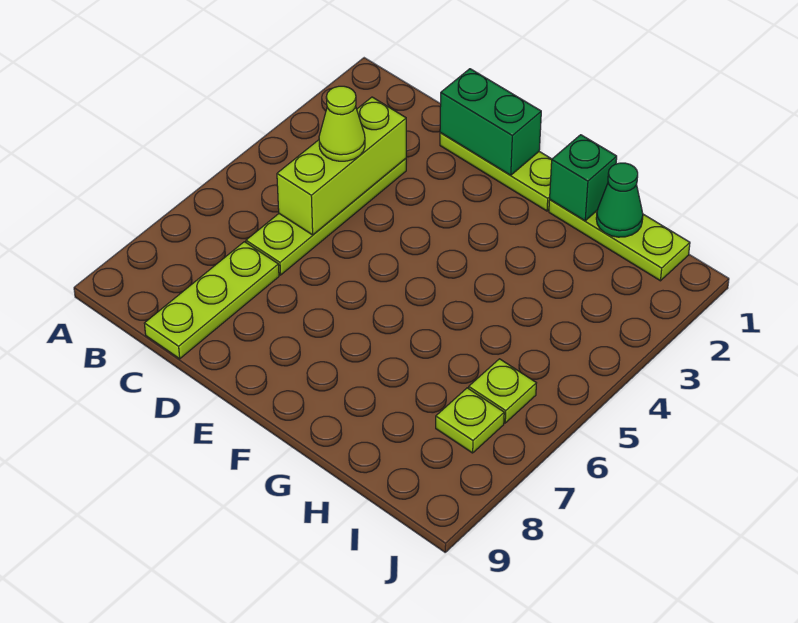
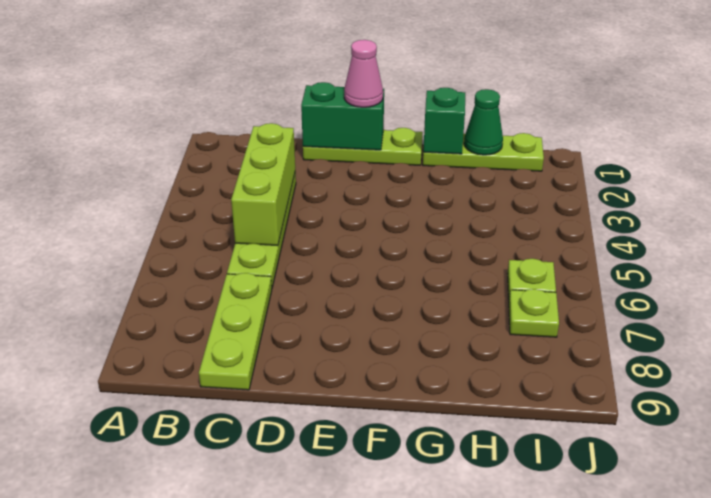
lime cone C4 level 3 -> none
none -> pink cone E1 level 3

